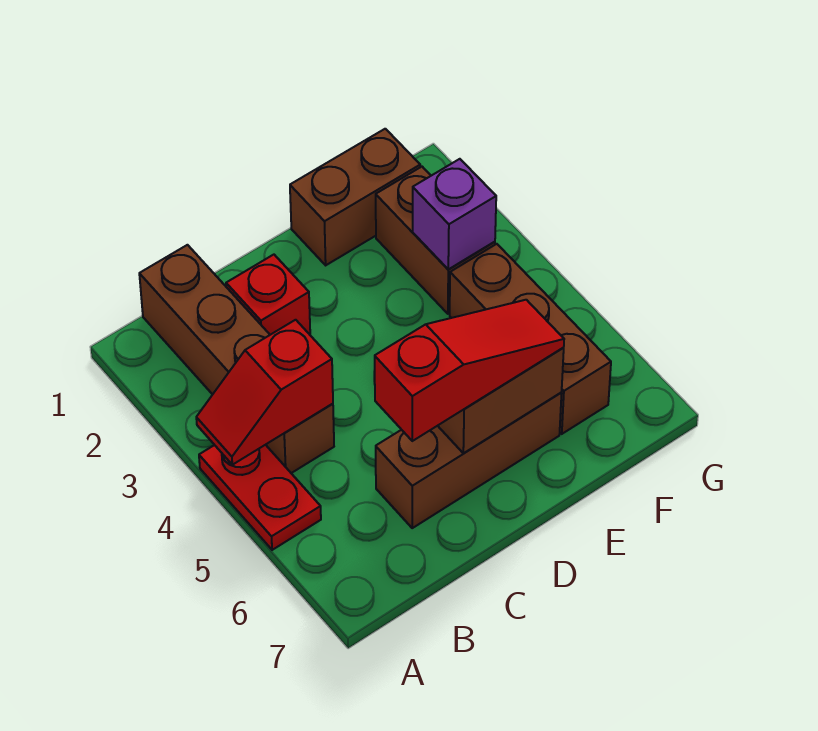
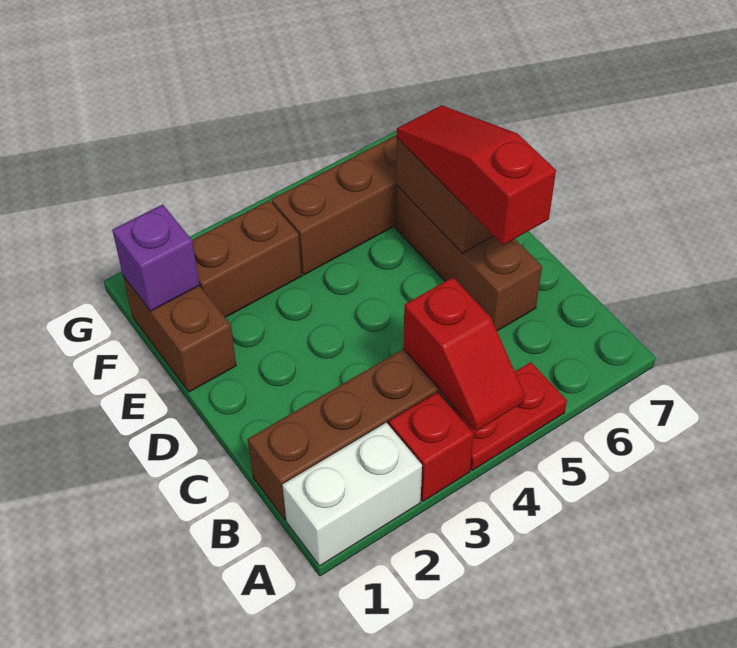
none -> white brick A1:A2 level 1
red brick C2 level 1 -> red brick A3 level 1
purple brick F3 level 2 -> purple brick F1 level 2

